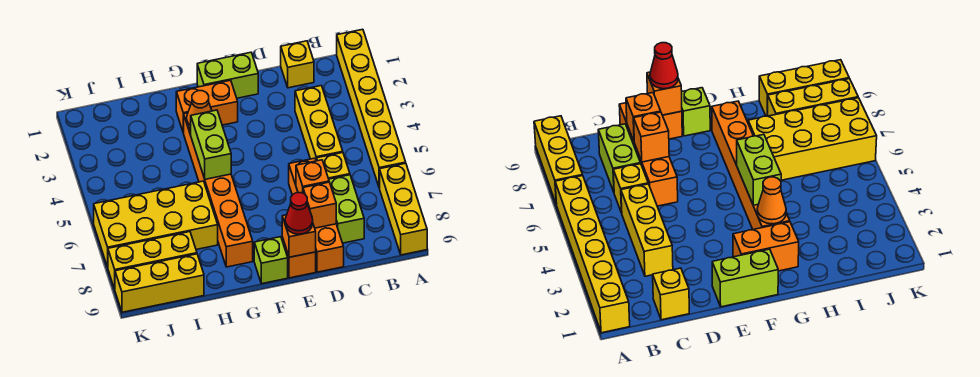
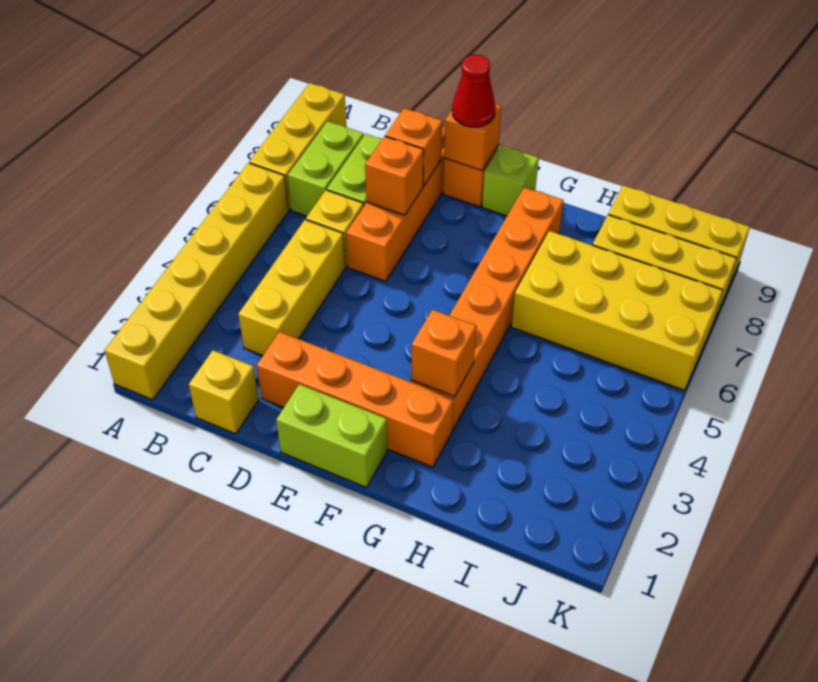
orange brick F2:G2 level 1 -> orange brick D2:G2 level 1
orange cone G3 level 2 -> orange brick G3 level 2
lime brick G4:G5 level 2 -> lime brick B7:B8 level 1

